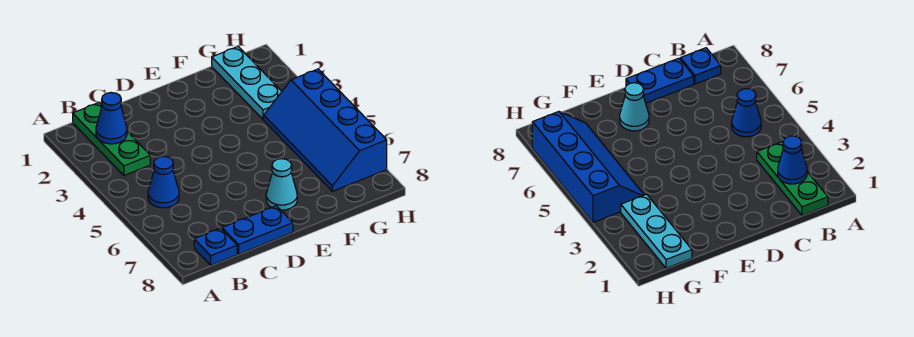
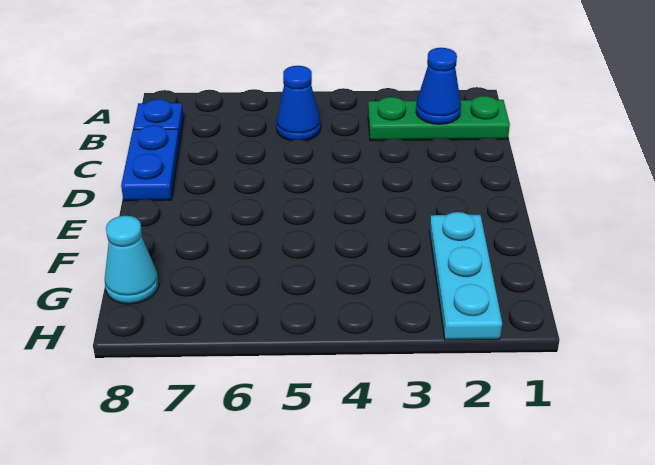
cyan cone E7 level 1 -> cyan cone G8 level 1
cyan plate G1:G3 level 1 -> cyan plate F2:H2 level 1
blue slope G4:H7 level 1 top H -> none

